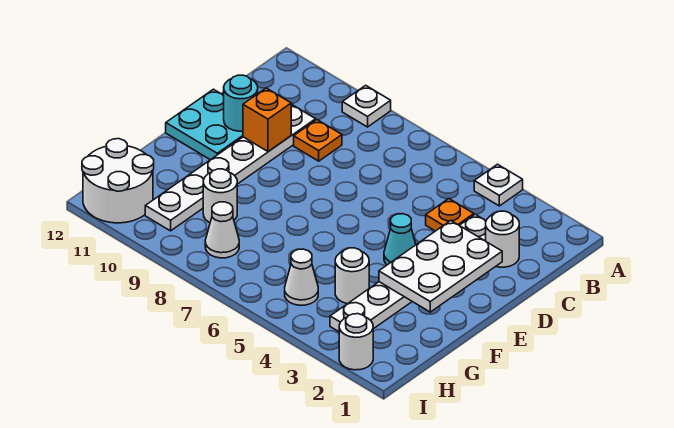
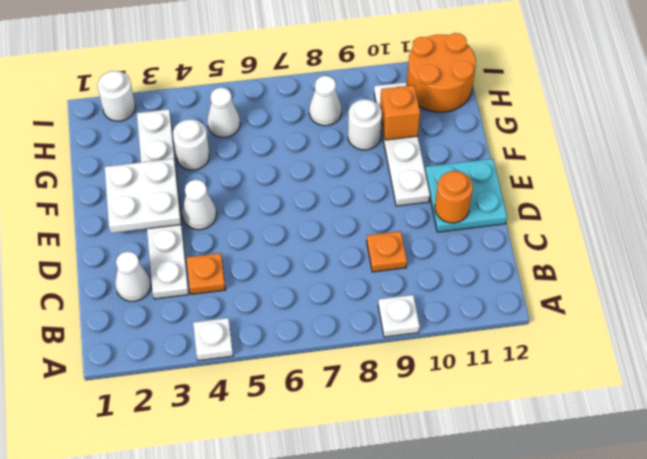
white round brick C2 level 1 -> white cone C2 level 1
white plate C10:H10 level 1 -> white plate E10:H10 level 1
white plate D2:F3 level 2 -> white plate E2:F3 level 2
orange brick D10 level 2 -> orange brick G10 level 2
cyan round brick D11 level 2 -> orange round brick D11 level 2
cyan cone E4 level 1 -> white cone E4 level 1
white round brick H11:I12 level 1 -> orange round brick H11:I12 level 1

